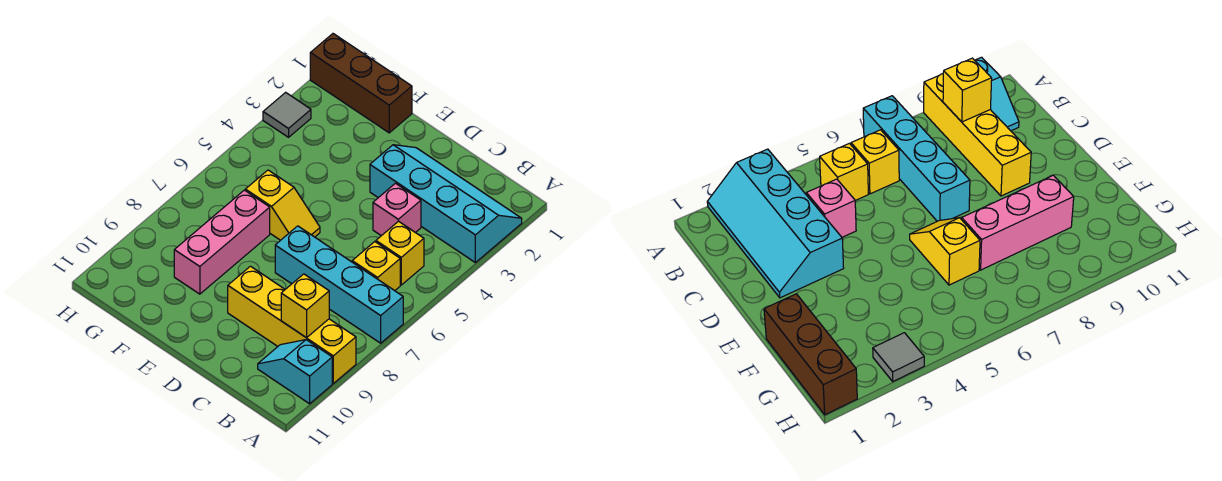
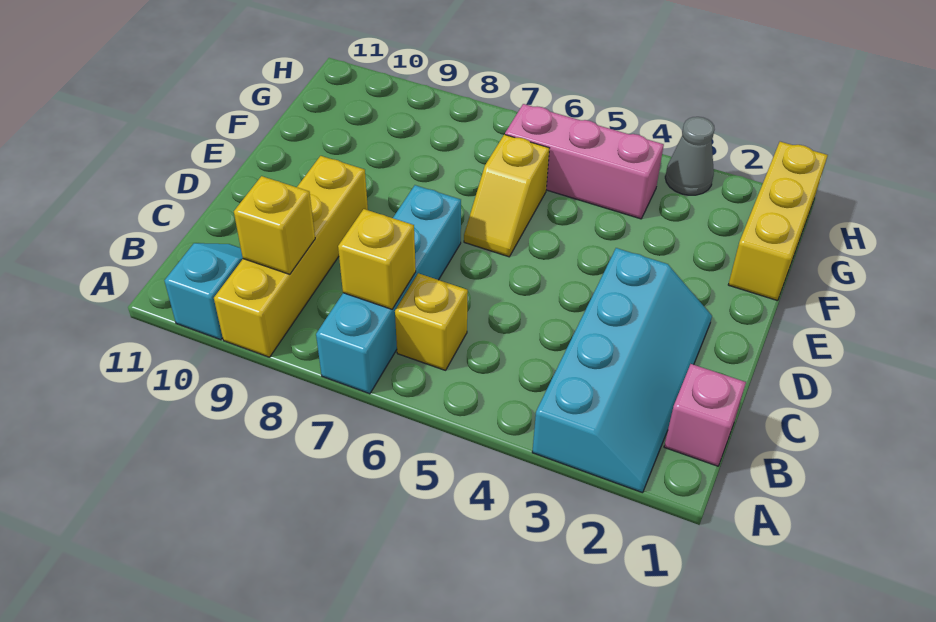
yellow brick B5 level 1 -> yellow brick B7 level 2
pink brick C4 level 1 -> pink brick B1 level 1
brown brick F1:H1 level 1 -> yellow brick F1:H1 level 1
pink brick F7:F9 level 1 -> pink brick G4:G6 level 1
grey tile H3 level 1 -> grey cone H3 level 1

